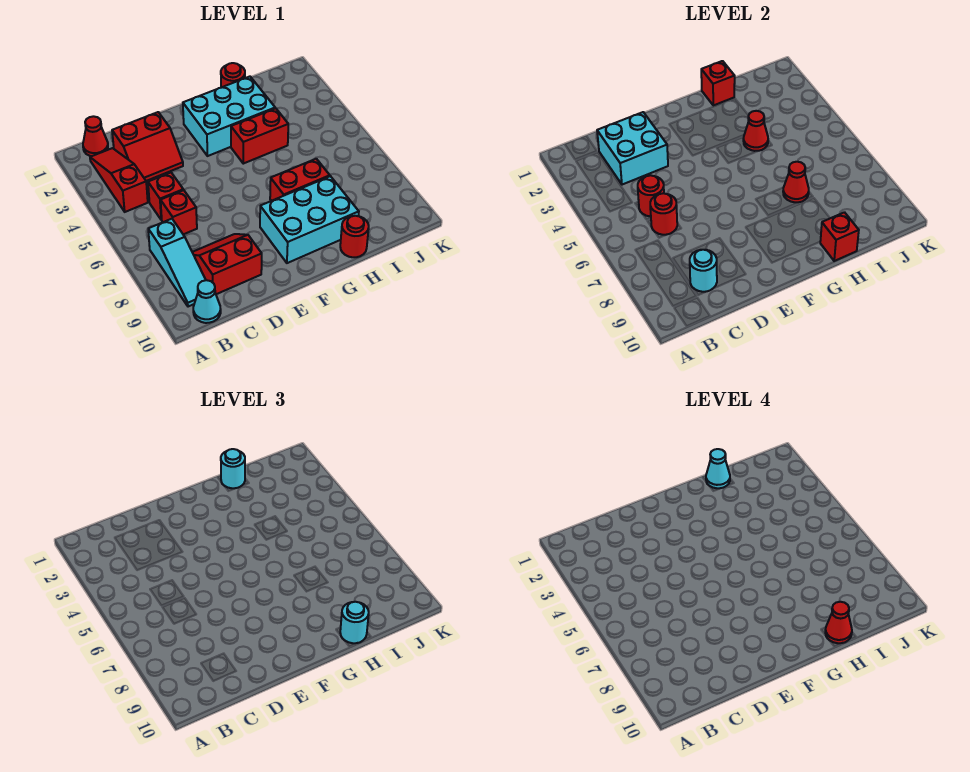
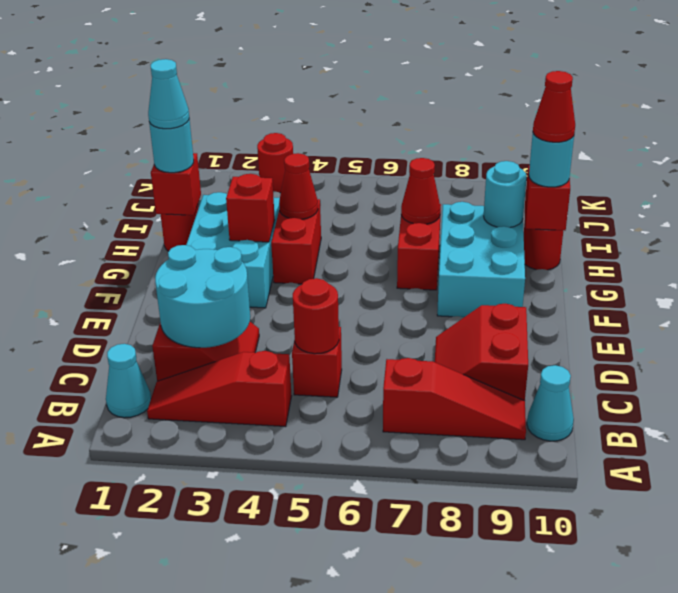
red cone B1 level 1 -> cyan cone B1 level 1
cyan slope B7:B9 level 1 top 7 -> red slope B7:B9 level 1 top 7
cyan brick C2:D3 level 2 -> cyan round brick C2:D3 level 2
red brick C6 level 1 -> red brick G3 level 2
red round brick C6 level 2 -> red round brick K3 level 1
cyan round brick C9 level 2 -> cyan round brick H9 level 2

